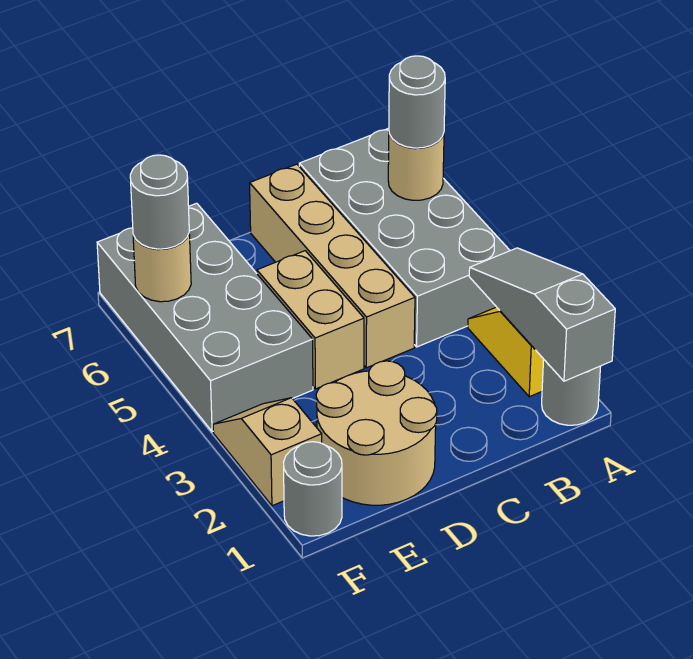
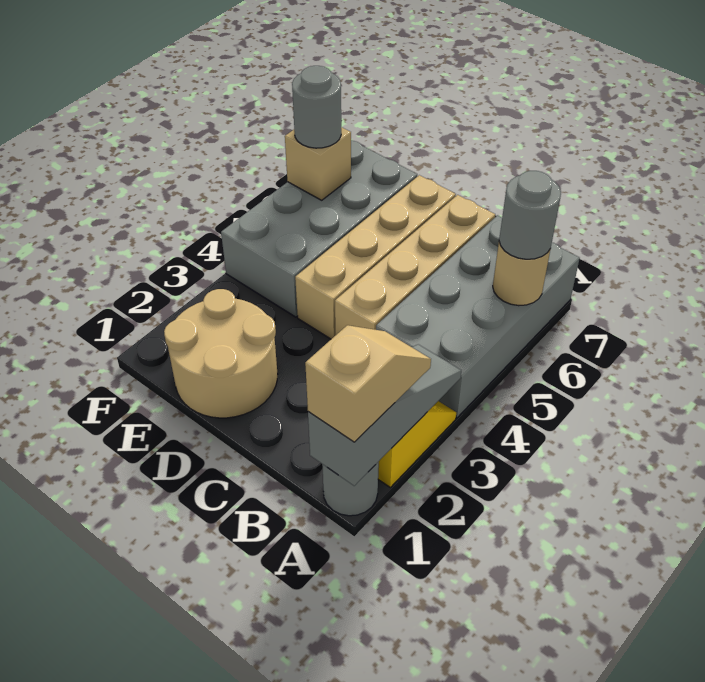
tan brick D4:D5 level 1 -> tan brick D4:D7 level 1
grey round brick F1 level 1 -> none
tan slope F2:F3 level 1 top 2 -> tan slope A1:A2 level 3 top 1
tan round brick F6 level 2 -> tan brick F6 level 2

